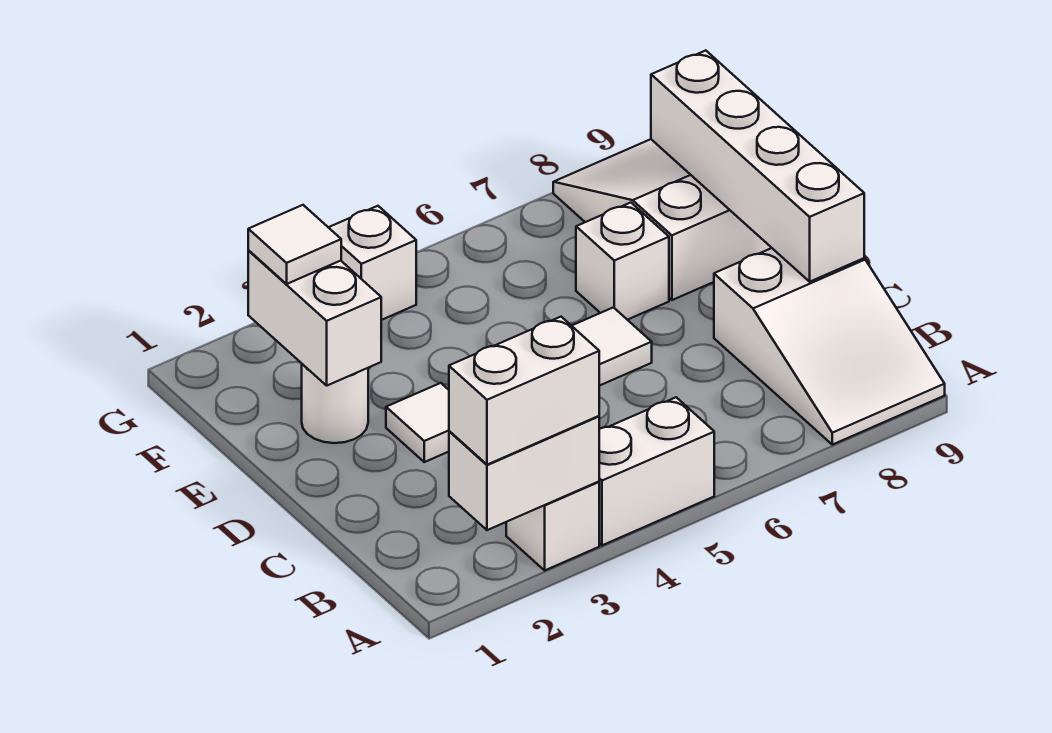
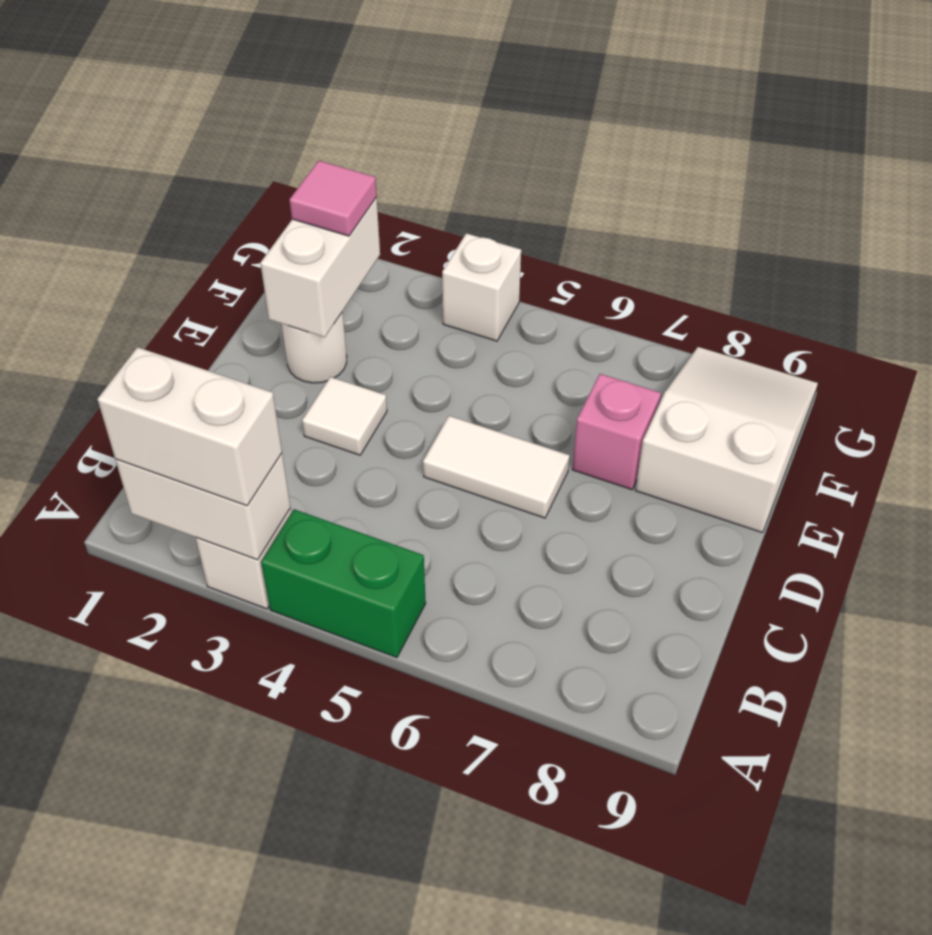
white brick A4:A5 level 1 -> green brick A4:A5 level 1
white slope A8:C9 level 1 top C -> none
white brick C9:F9 level 2 -> none
white brick E7 level 1 -> pink brick E7 level 1
white tile F2 level 3 -> pink tile F2 level 3

